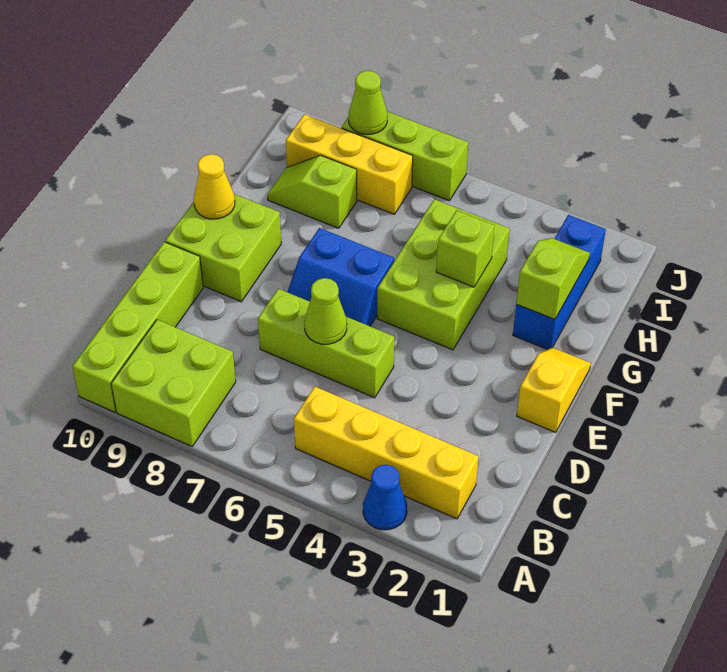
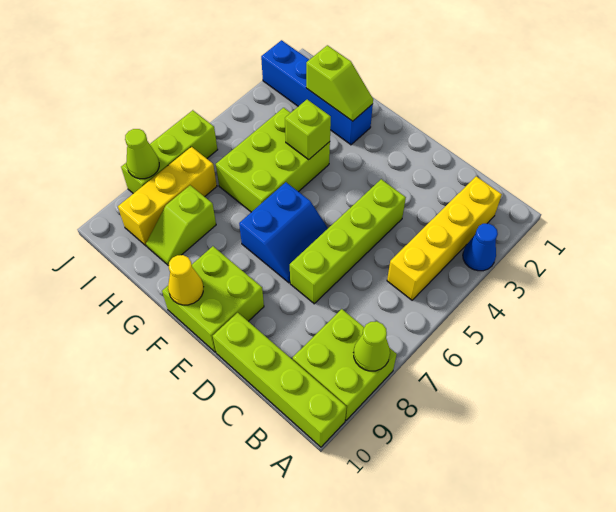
lime brick D5:D7 level 1 -> lime brick D4:D7 level 1
lime cone D6 level 2 -> lime cone A8 level 2
yellow slope E1:F1 level 1 top E -> none
lime brick F4:H5 level 1 -> lime brick G4:H6 level 1
blue brick G2:I2 level 1 -> blue brick G2:J2 level 1
lime slope G2:H2 level 2 top G -> lime slope G2:H2 level 2 top H

